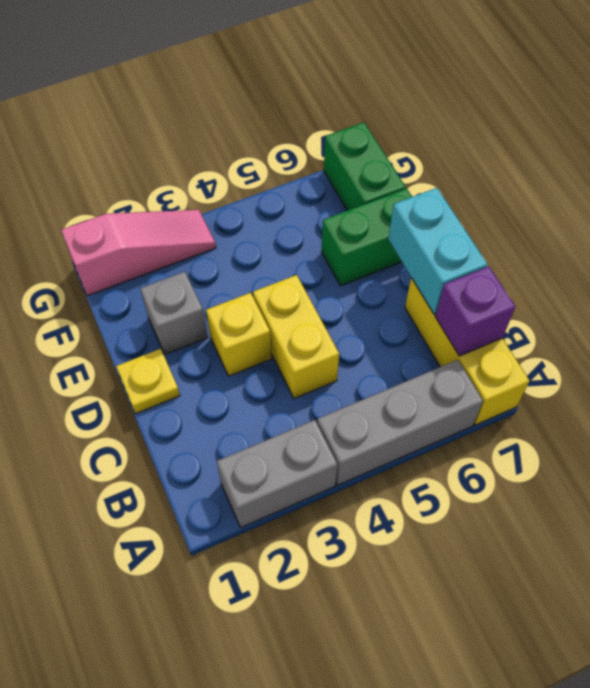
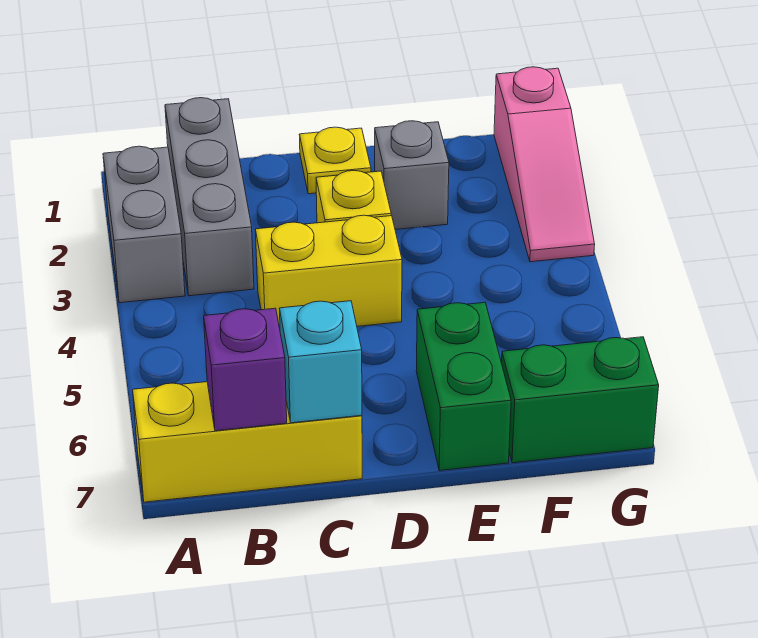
grey brick A4:A6 level 1 -> grey brick B1:B3 level 1
cyan brick C7:D7 level 2 -> cyan brick C7 level 2

